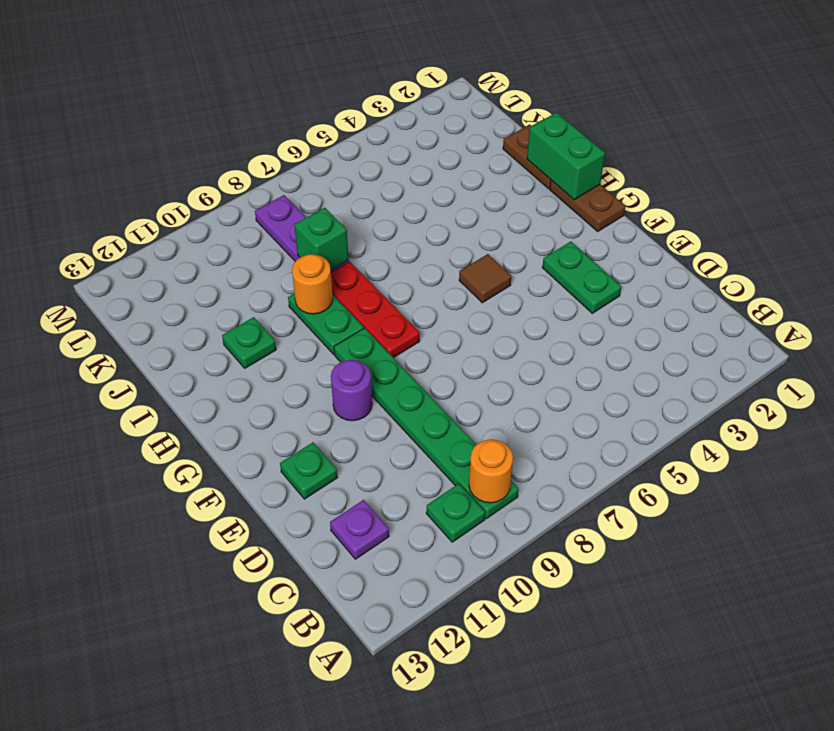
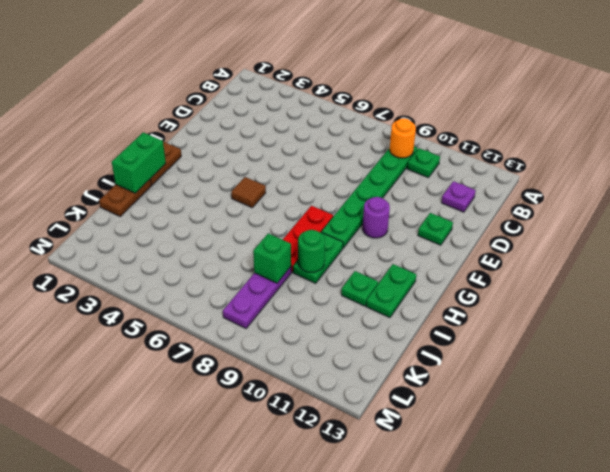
green plate E3:F3 level 1 -> green plate H12:I12 level 1
orange round brick I9 level 2 -> green round brick I9 level 2

